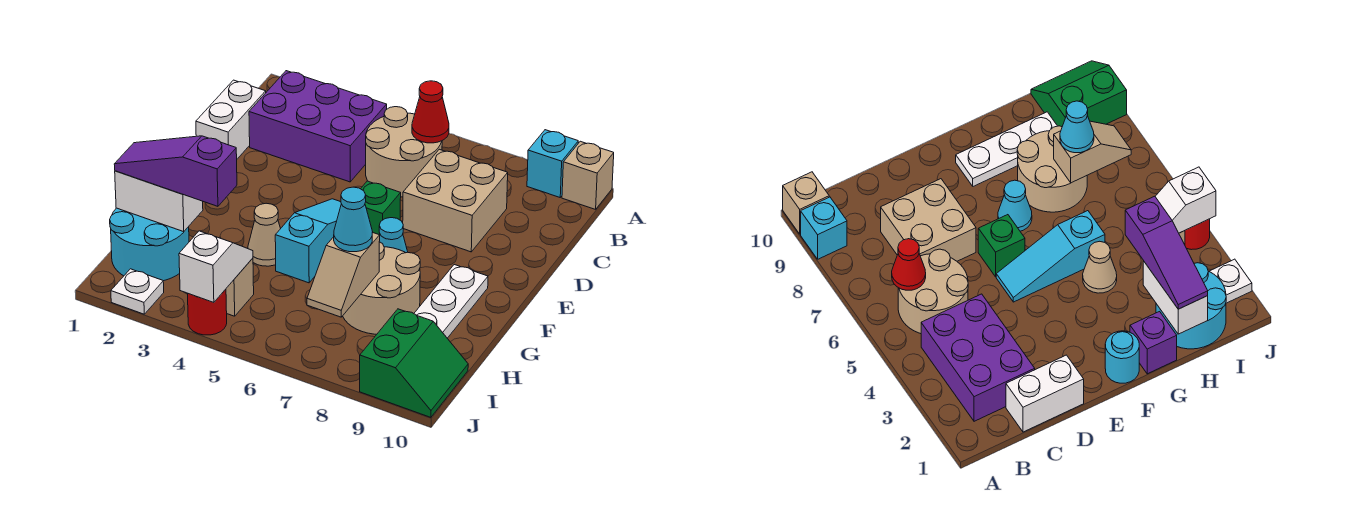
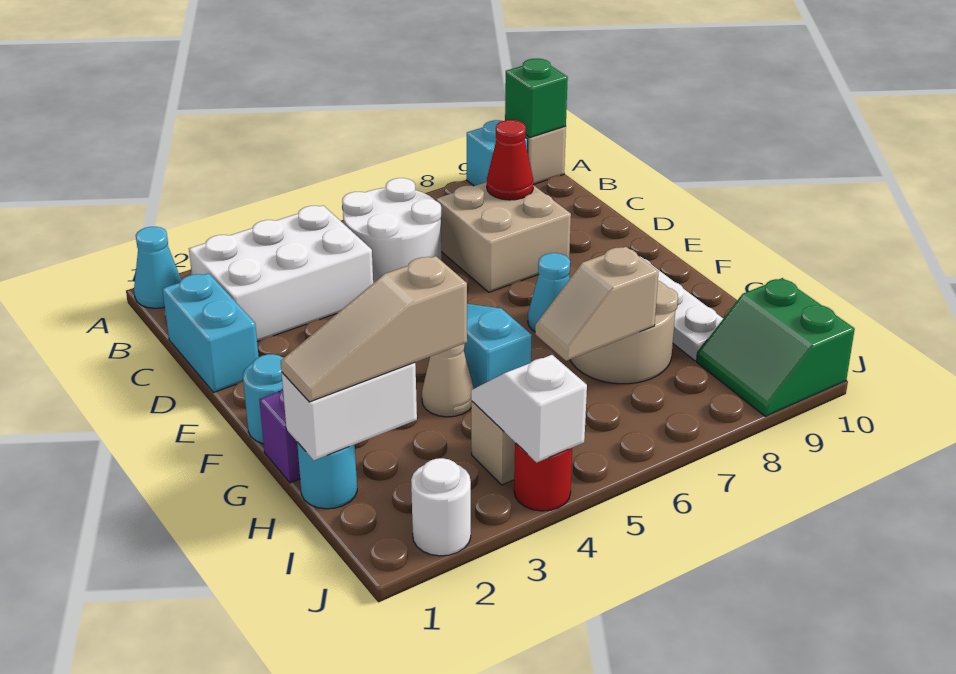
purple brick B2:C4 level 1 -> white brick B2:C4 level 1
tan round brick B5:C6 level 1 -> white round brick B5:C6 level 1
red cone B6 level 2 -> red cone C8 level 2
white brick C1:D1 level 1 -> cyan brick C1:D1 level 1
green brick E6 level 1 -> green brick A10 level 2
cyan round brick H1:I2 level 1 -> cyan round brick H1 level 1
purple slope H1:H3 level 3 top 3 -> tan slope H1:H3 level 3 top 3
tan slope H7:I7 level 2 top H -> tan slope H6:H7 level 2 top 7
cyan cone H7 level 3 -> cyan cone A1 level 1
green slope I9:J10 level 1 top 9 -> green slope I9:J10 level 1 top 10
white plate J2 level 1 -> white round brick J2 level 1

